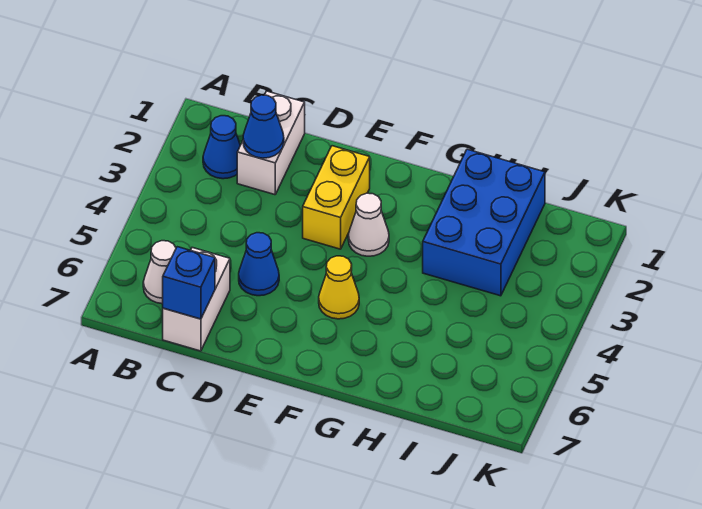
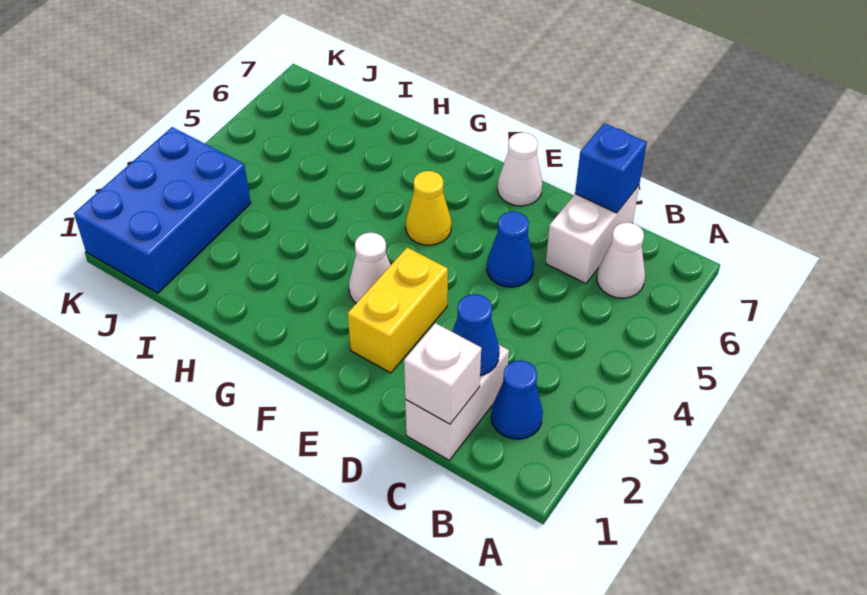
none -> white brick C1 level 2
none -> white cone E7 level 1
blue brick H1:I3 level 1 -> blue brick J1:K3 level 1

